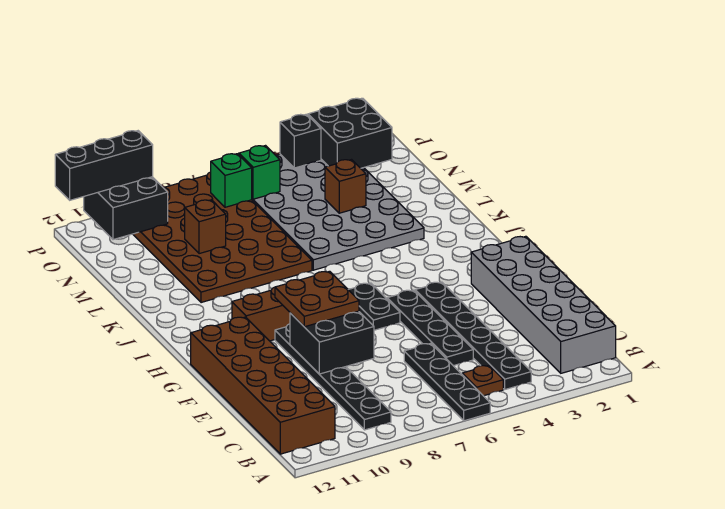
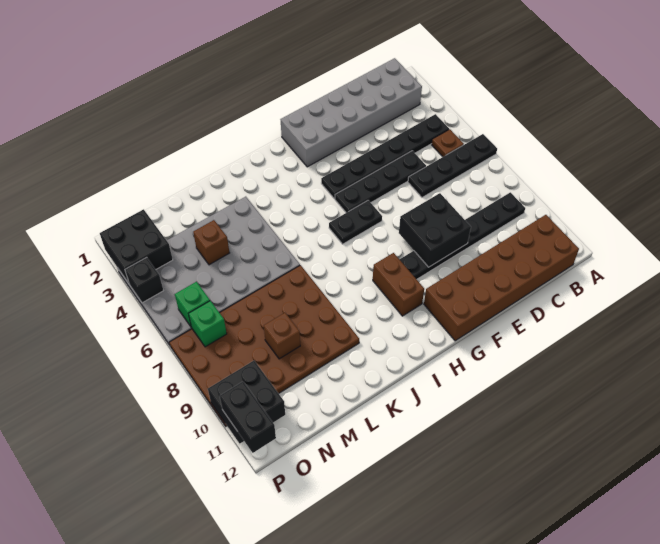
brown plate F8:G9 level 3 -> none
black brick P10:P12 level 3 -> black brick P11:P12 level 3

